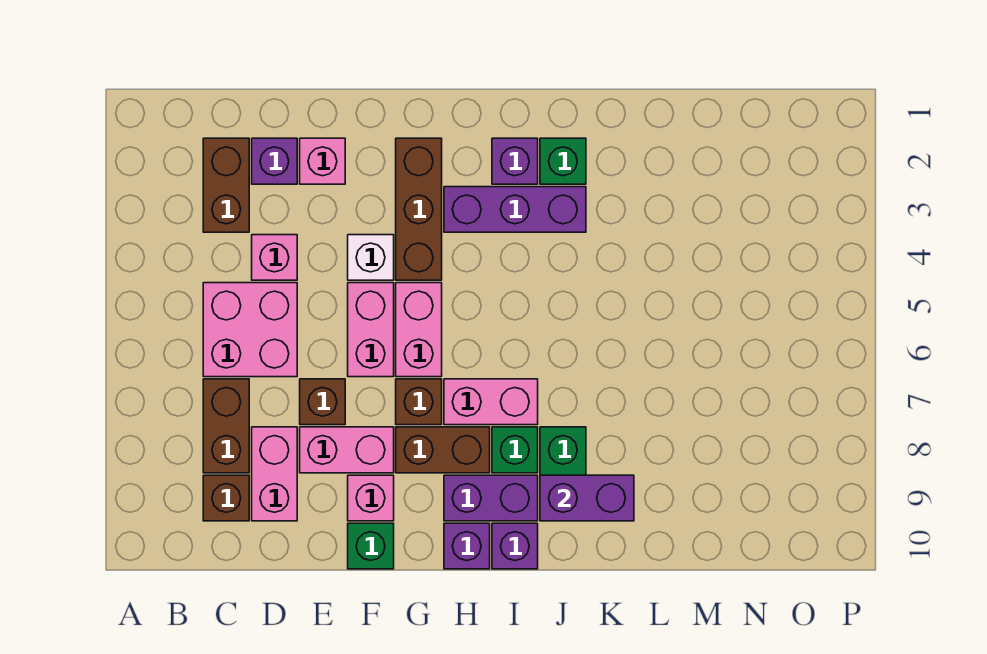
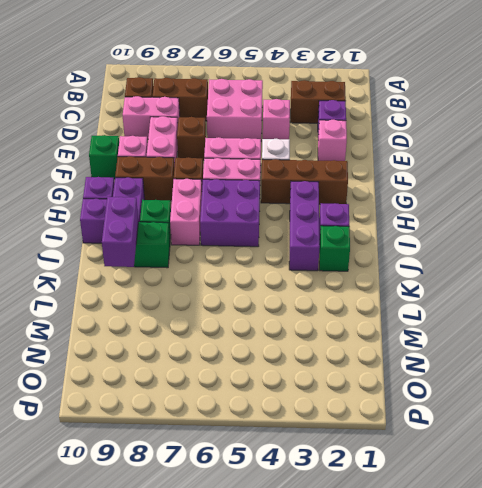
brown brick G8:H8 level 1 -> brown brick G8:G9 level 1
none -> purple brick H5:I6 level 1

